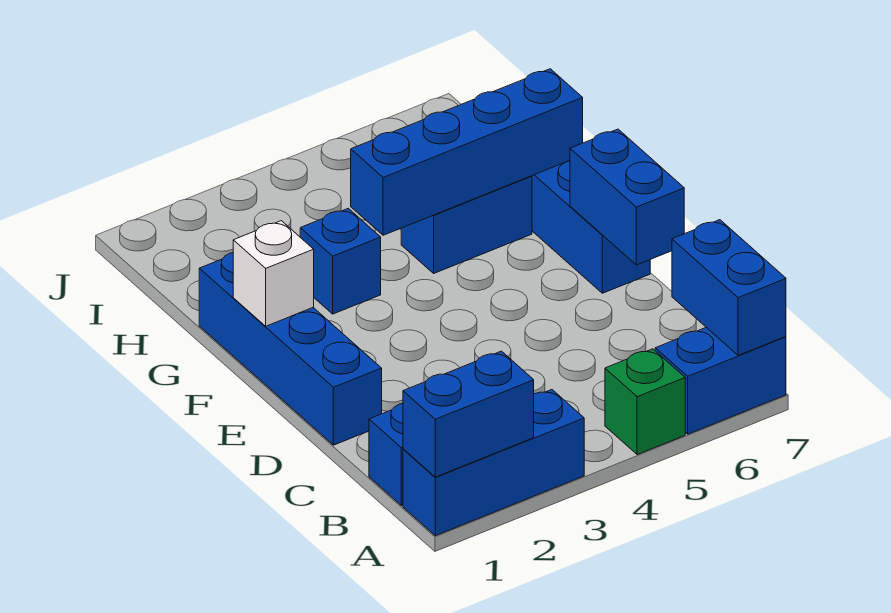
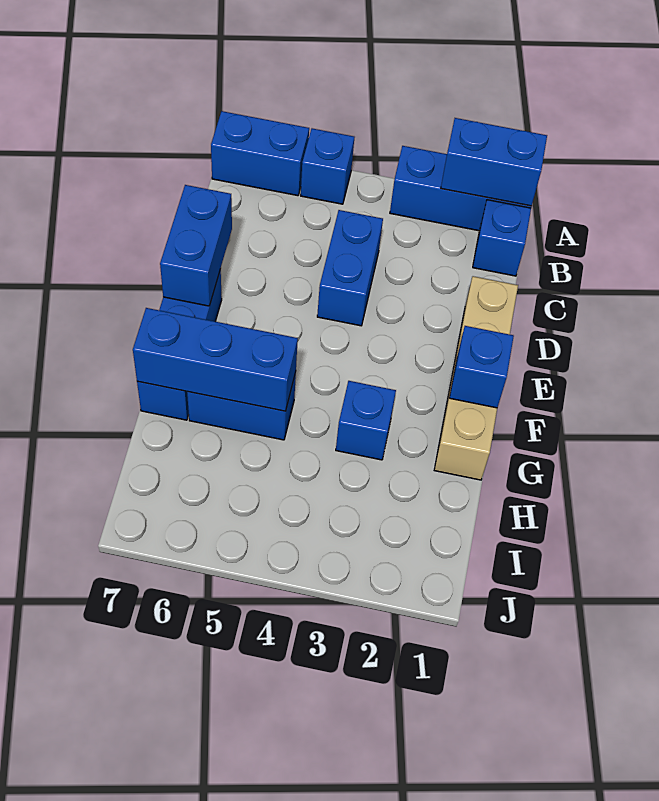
green brick A5 level 1 -> blue brick A5 level 1
blue brick A7:B7 level 2 -> blue brick C4:D4 level 1
blue brick D1:G1 level 1 -> tan brick D1:G1 level 1
white brick F1 level 2 -> blue brick F1 level 2
blue brick G4:G7 level 2 -> blue brick G5:G7 level 2

